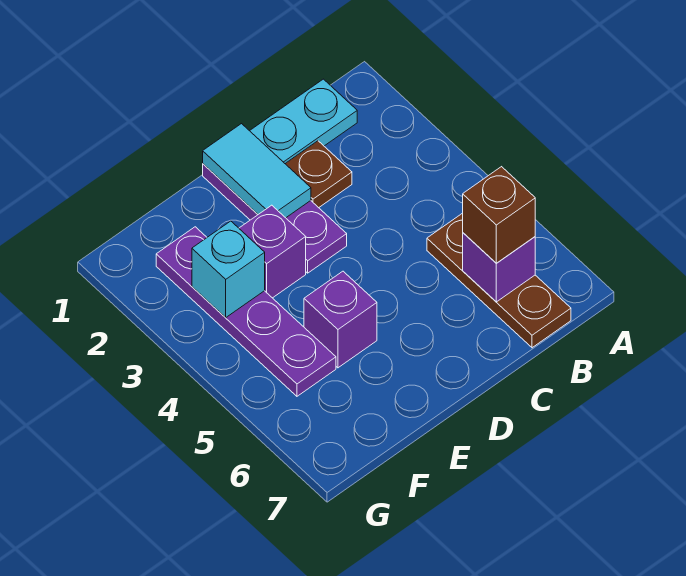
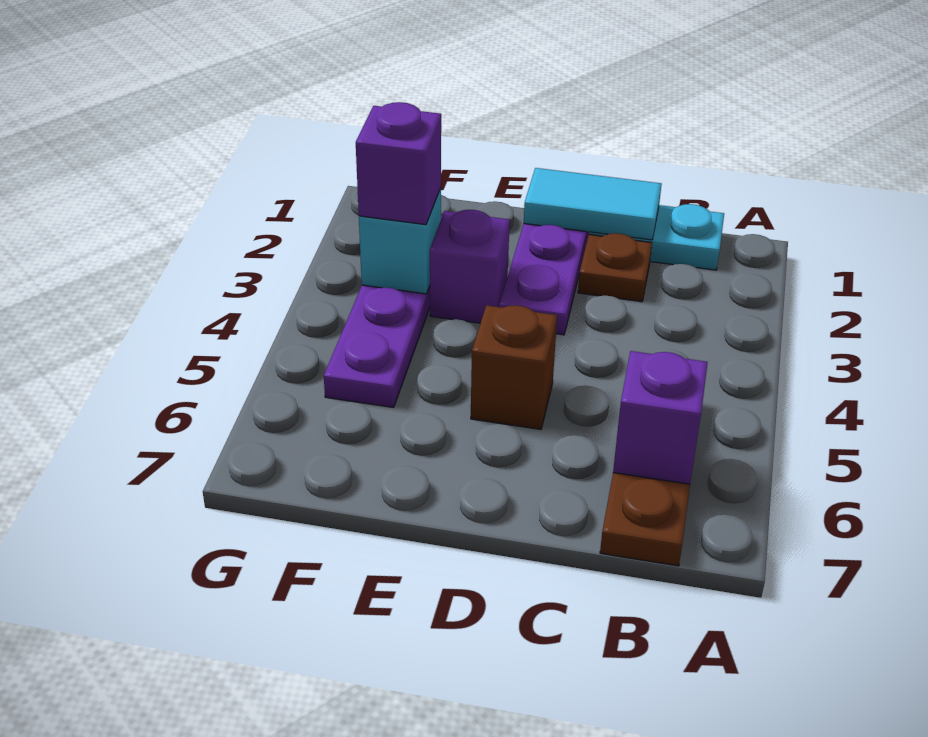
brown brick B6 level 3 -> brown brick D5 level 1
cyan tile D1:D2 level 2 -> cyan tile C1:D1 level 2
purple brick E5 level 1 -> purple brick F3 level 3

